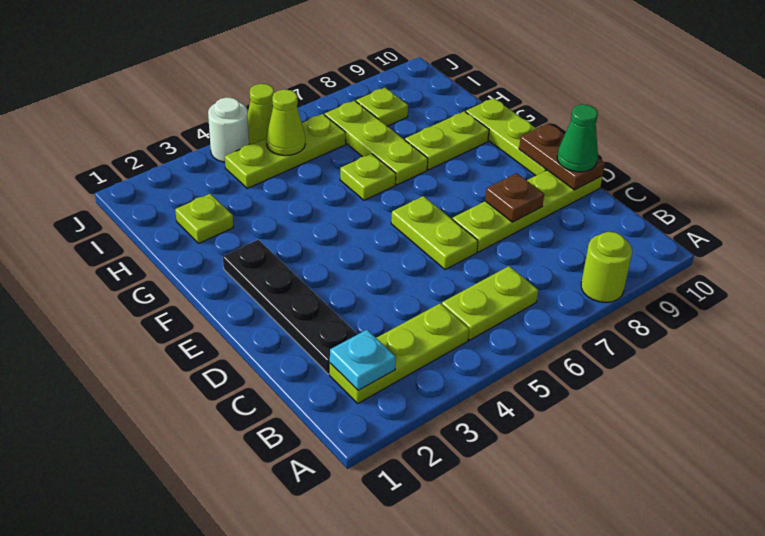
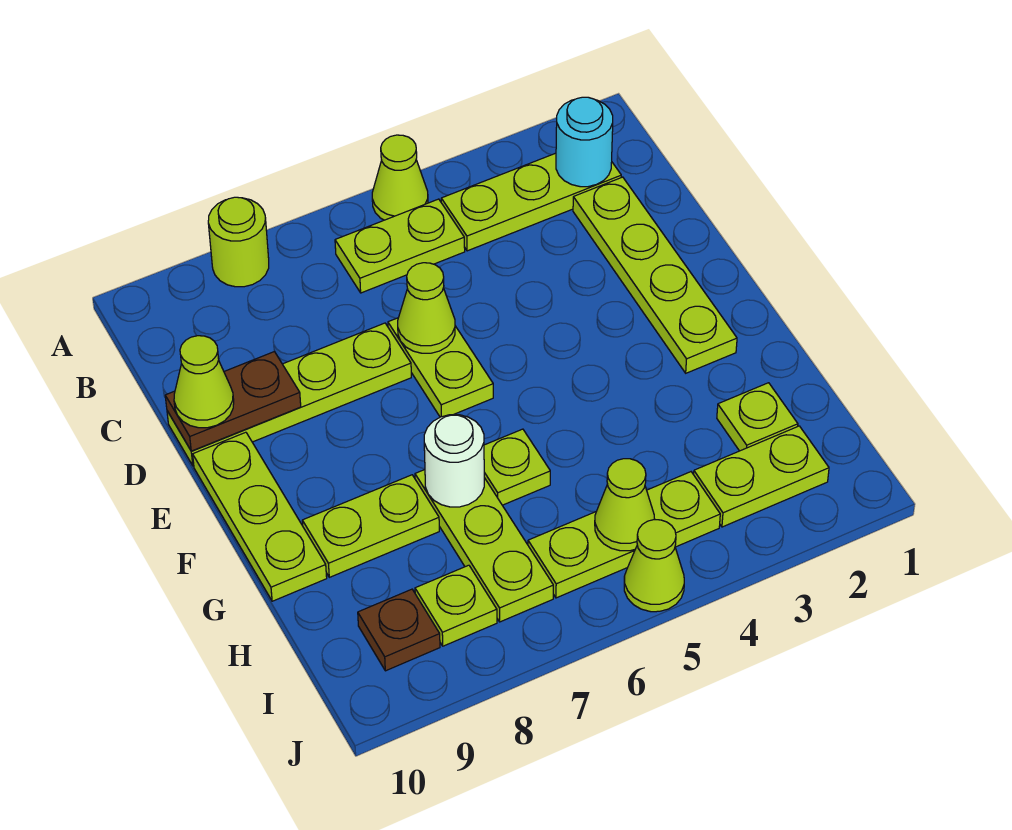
none -> lime cone A5 level 1
cyan plate B2 level 2 -> cyan round brick B2 level 2
black plate C2:F2 level 1 -> lime plate C2:F2 level 1
none -> lime cone D6 level 2
brown plate D8 level 2 -> brown plate I9 level 1
brown plate D10:E10 level 2 -> brown plate D9:D10 level 2
green cone D10 level 3 -> lime cone D10 level 3
none -> lime plate I2:I3 level 1
white round brick J4 level 1 -> white round brick G7 level 2

